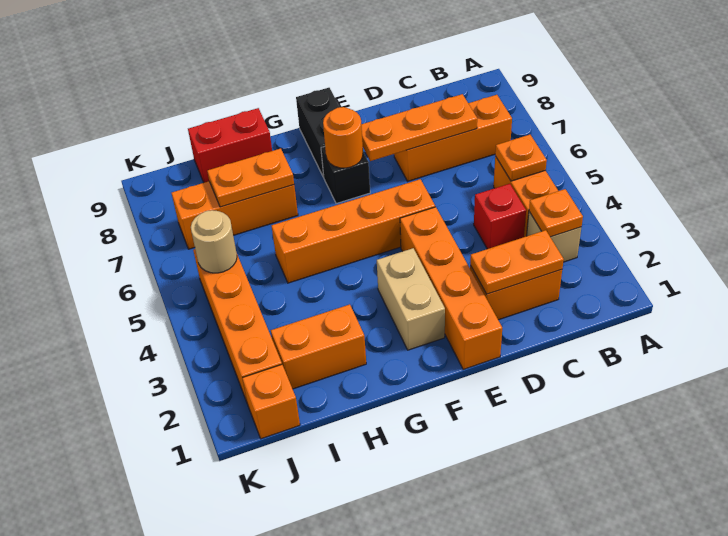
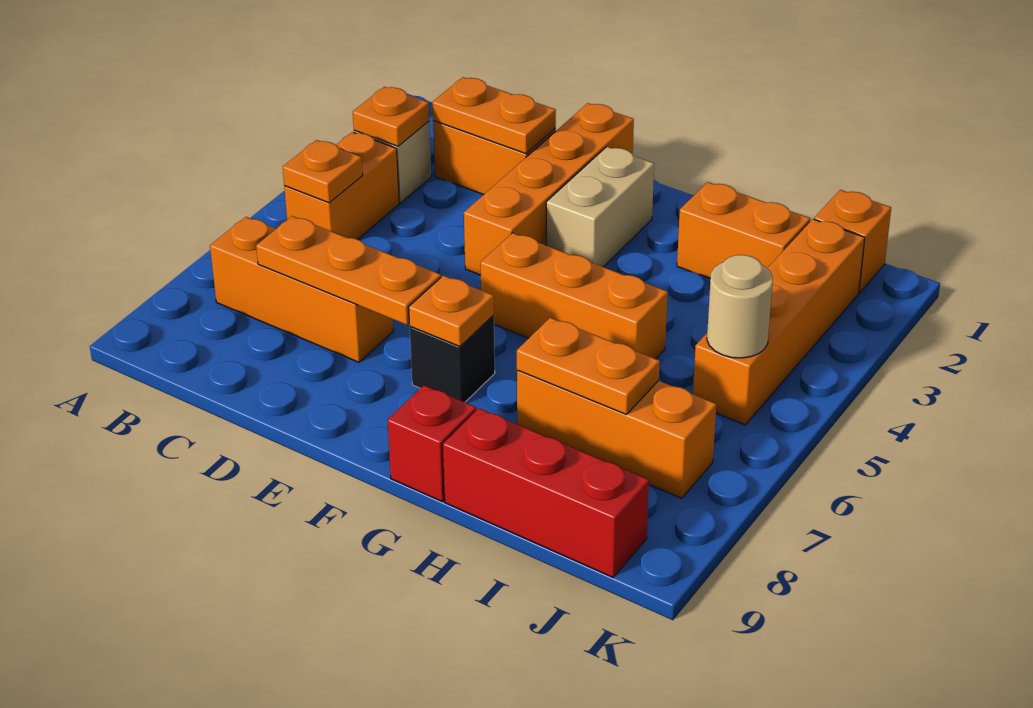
red brick C4 level 1 -> red brick G9 level 1
orange brick E5:H5 level 1 -> orange brick F5:H5 level 1
orange round brick F7 level 2 -> orange plate F7 level 2
black brick F8:F9 level 1 -> none
red brick H9:I9 level 1 -> red brick H9:J9 level 1

